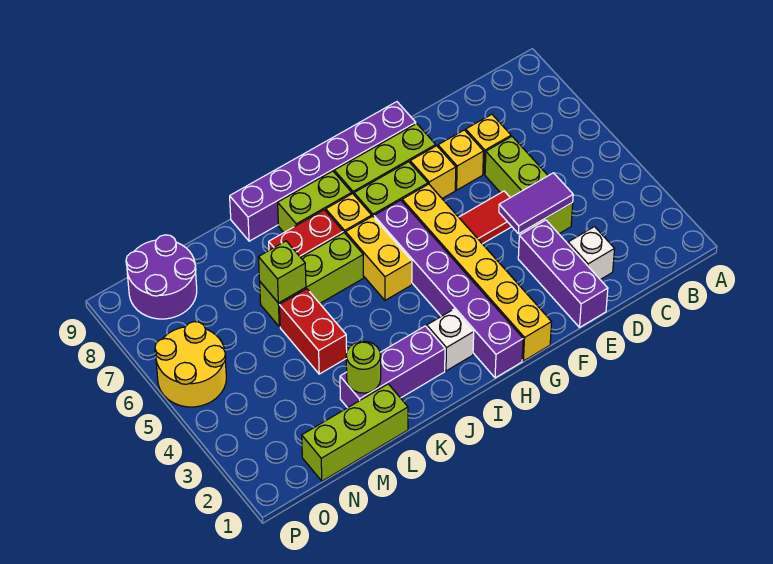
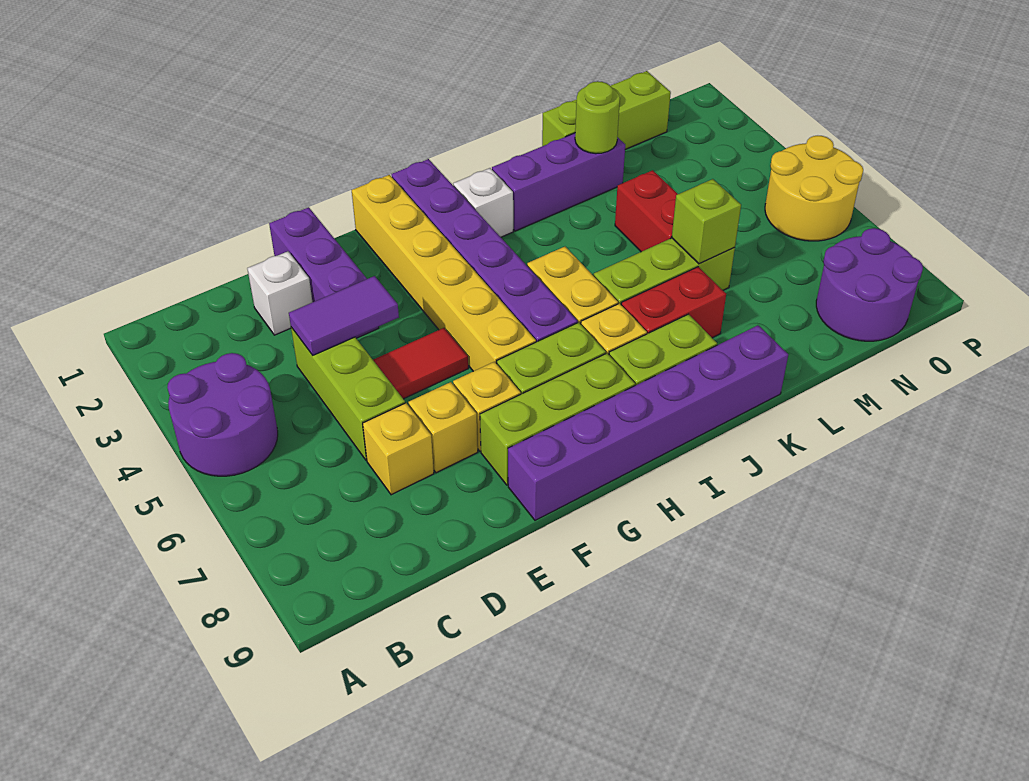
none -> purple round brick A4:B5 level 1

